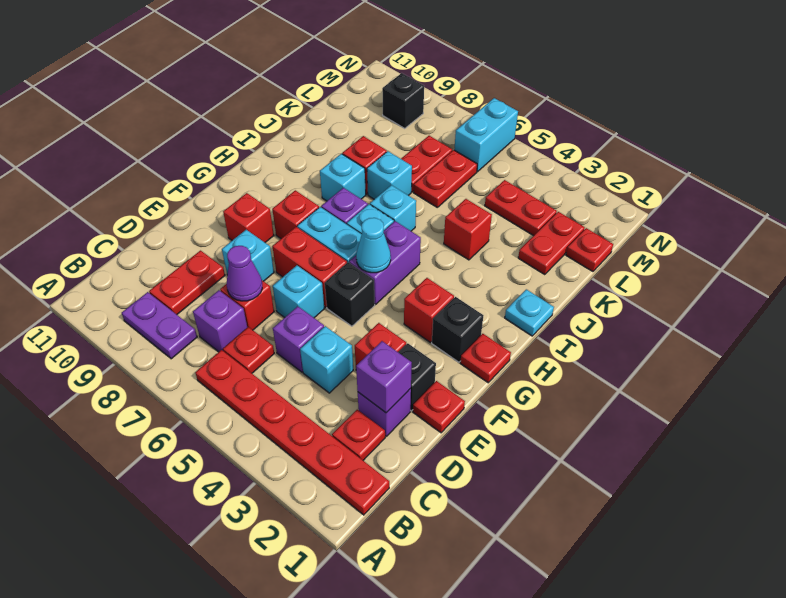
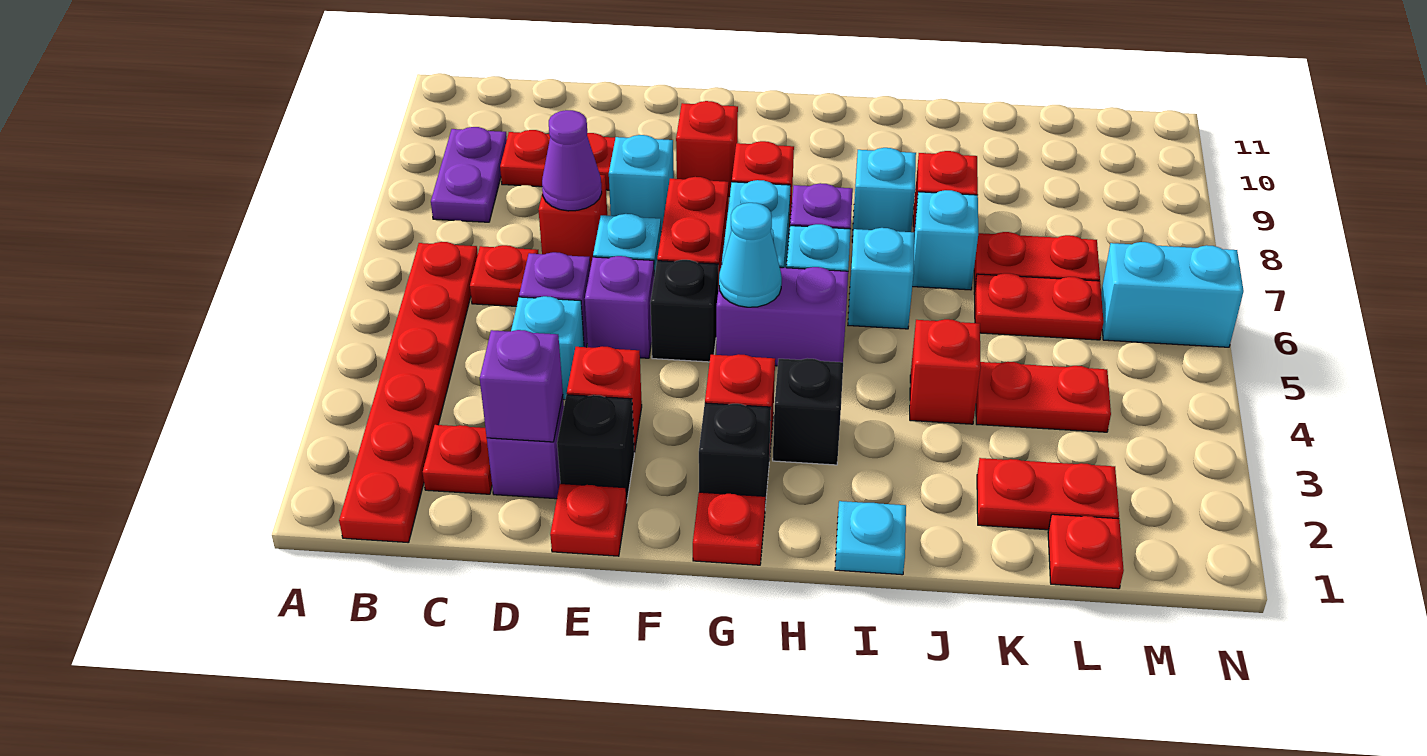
purple brick C7 level 1 -> purple brick E5 level 1
red plate L3:L4 level 1 -> red plate K4:L4 level 1
black brick M9 level 1 -> black brick H3 level 1

